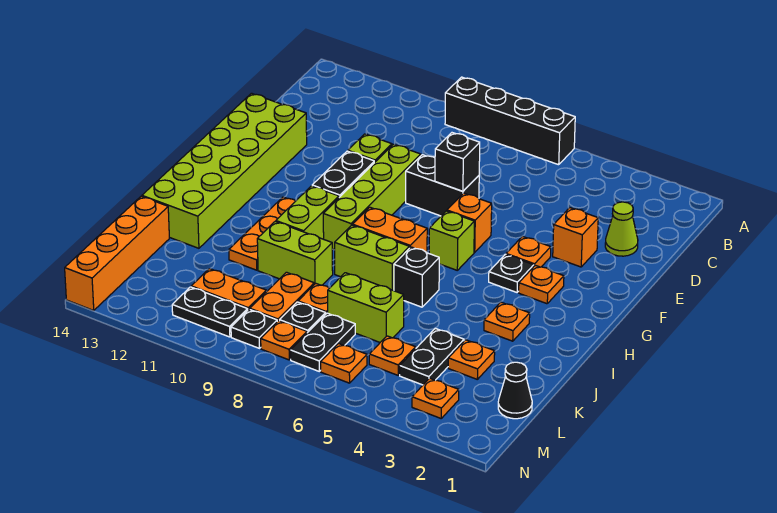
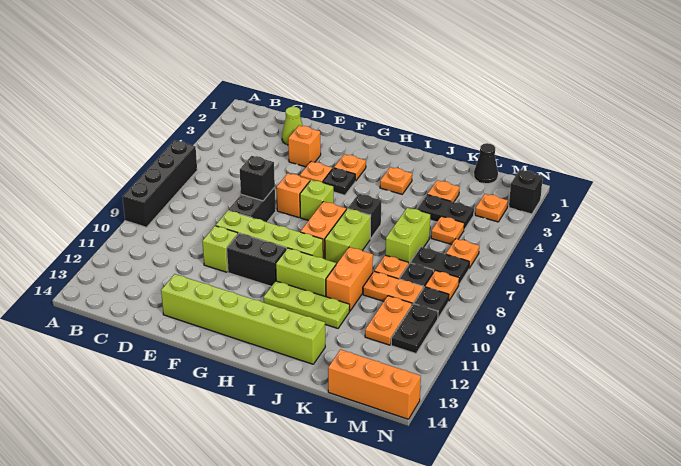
lime brick E13:J14 level 1 -> lime brick E13:J13 level 1
orange plate H11:J11 level 1 -> lime plate H11:J11 level 1
lime brick J9:J10 level 1 -> orange brick J9:J10 level 1
orange brick K14:N14 level 1 -> orange brick L14:N14 level 1
none -> black brick N2 level 1

